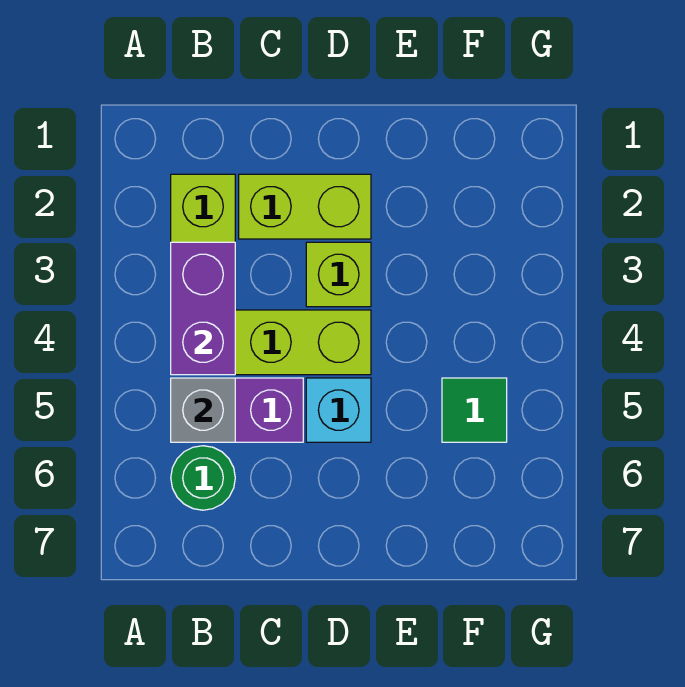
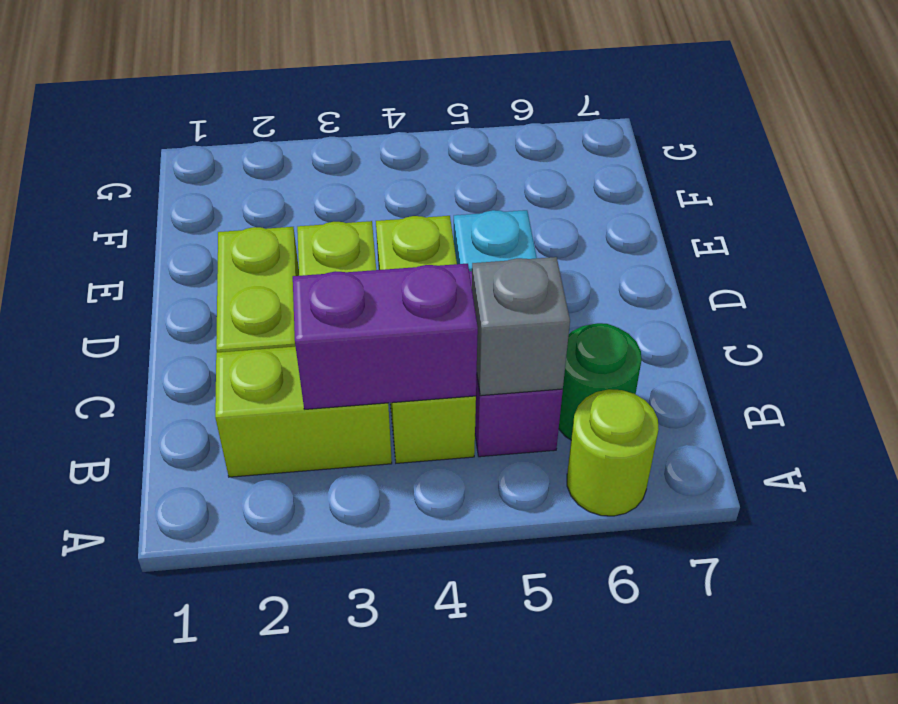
none -> lime round brick A6 level 1
green tile F5 level 1 -> none

